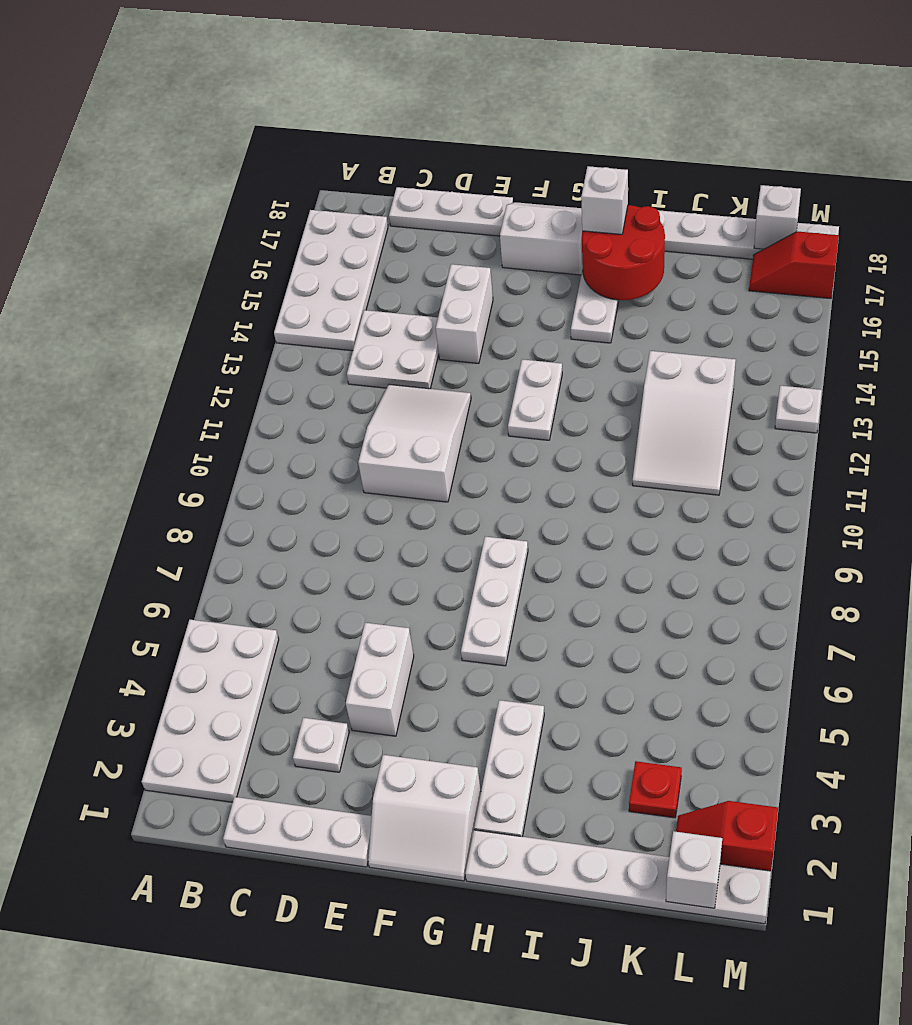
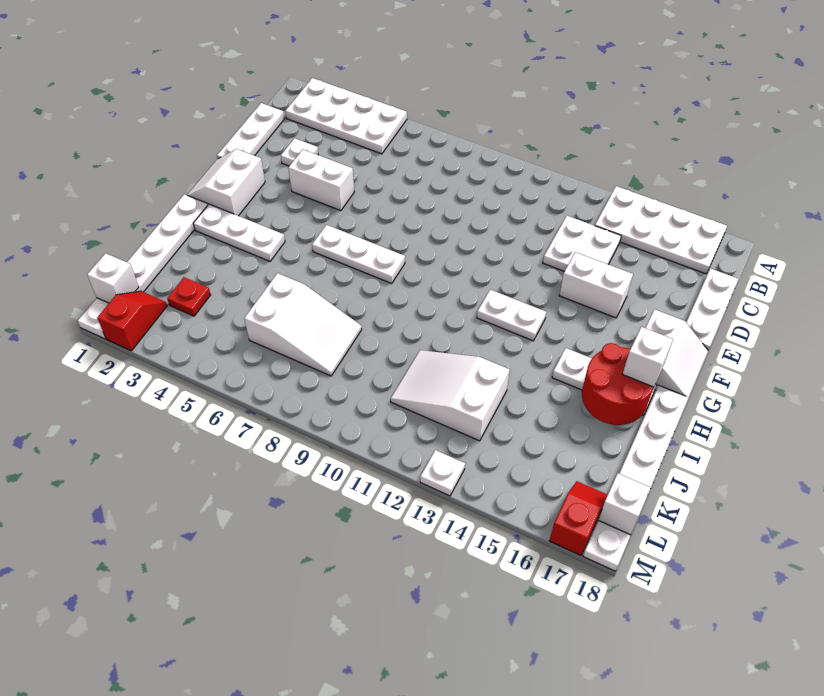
white slope D10:E12 level 1 top 10 -> white slope J6:K8 level 1 top 6

